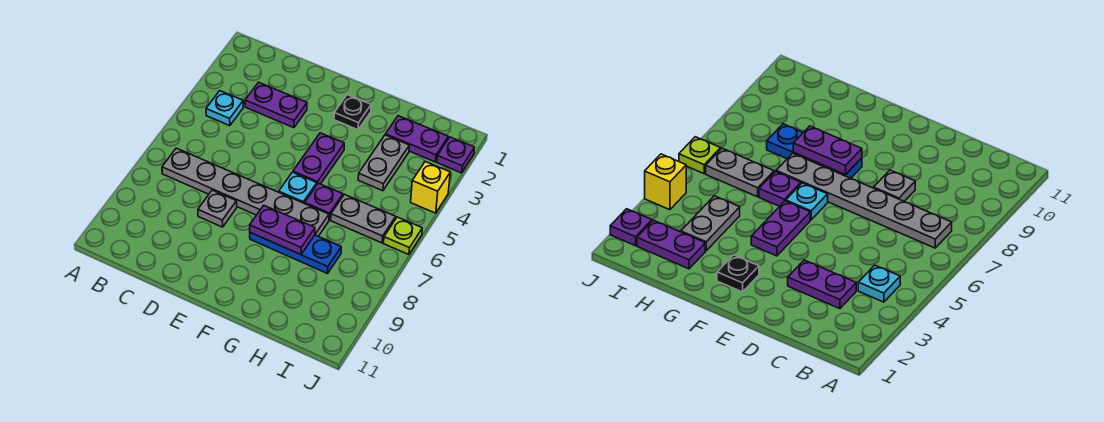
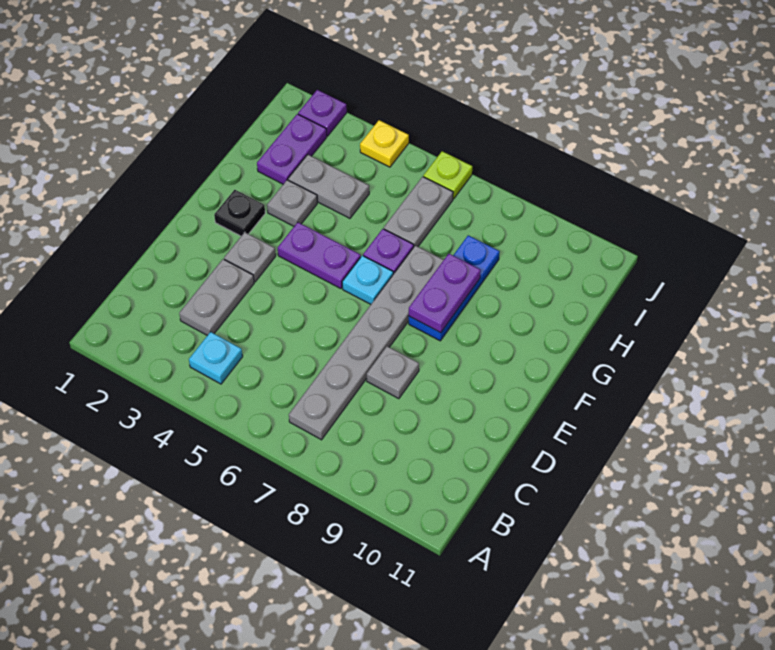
purple plate C3:D3 level 1 -> grey plate C3:D3 level 1
none -> grey plate E3 level 1
none -> grey plate G3 level 1
yellow brick J4 level 1 -> yellow plate J4 level 1

